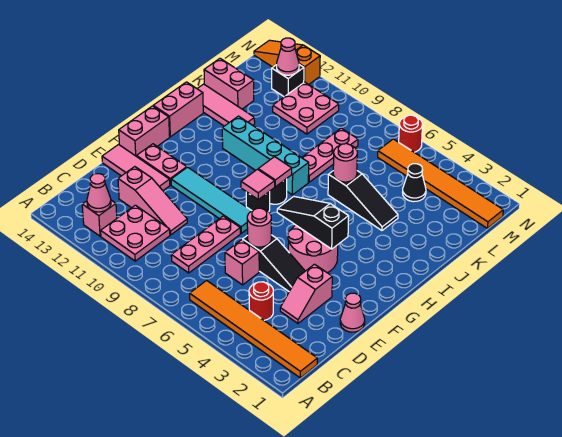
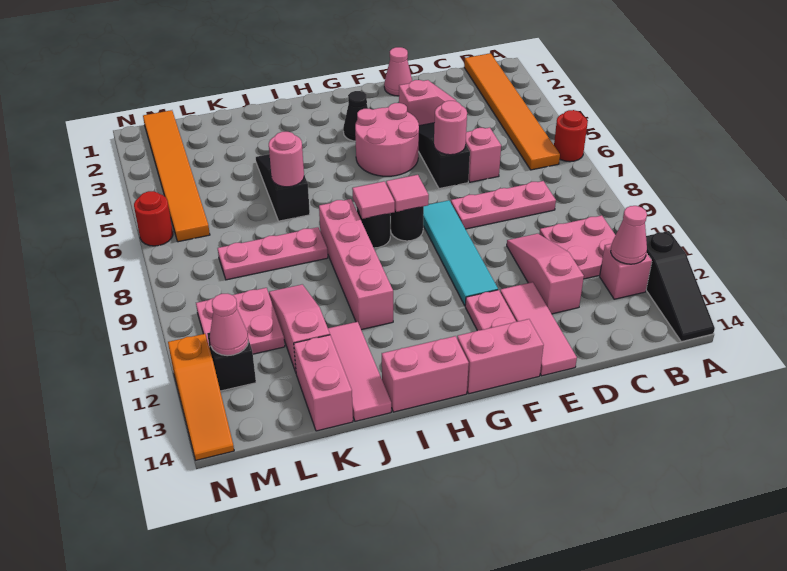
red round brick C4 level 1 -> red round brick A6 level 1
black slope G4:G6 level 2 top 4 -> black slope A12:A14 level 1 top 12
cyan brick I8:I11 level 1 -> pink brick I8:I11 level 1
none -> pink slope K10:K12 level 1 top 12
black cone L4 level 1 -> black cone G3 level 1

